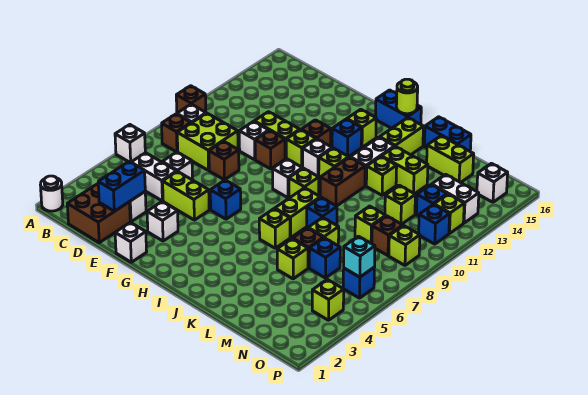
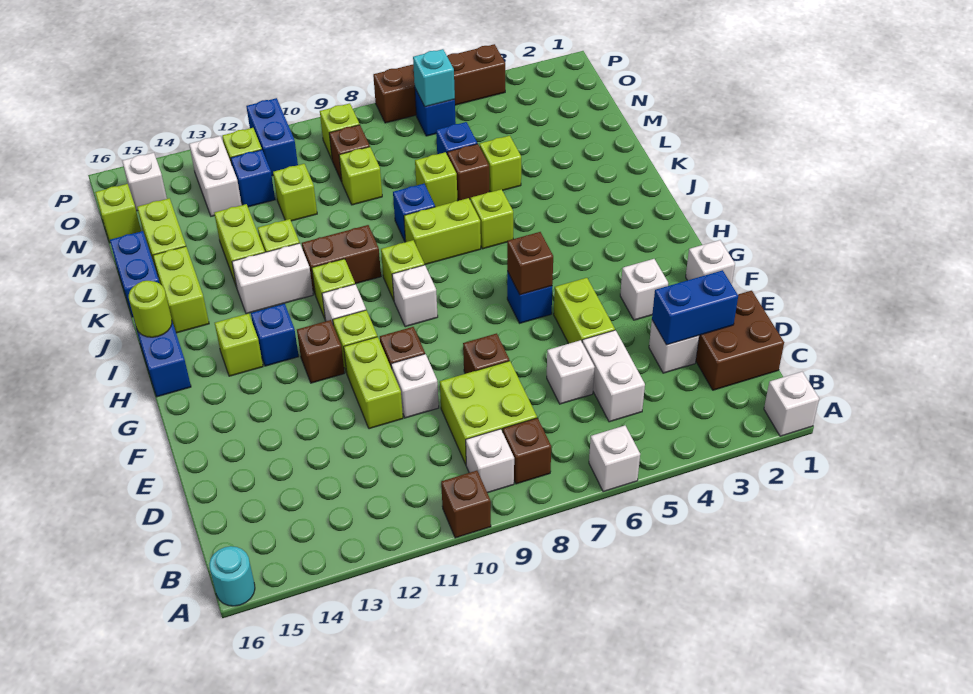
white round brick A1 level 1 -> white brick A1 level 1
none -> cyan round brick A16 level 1
none -> brown brick G6 level 2
lime brick J14:J15 level 1 -> lime brick J15:K15 level 1
lime brick O4 level 1 -> lime brick N16 level 1
blue brick O11 level 1 -> blue brick O11:P11 level 1
none -> brown brick P4:P7 level 1

